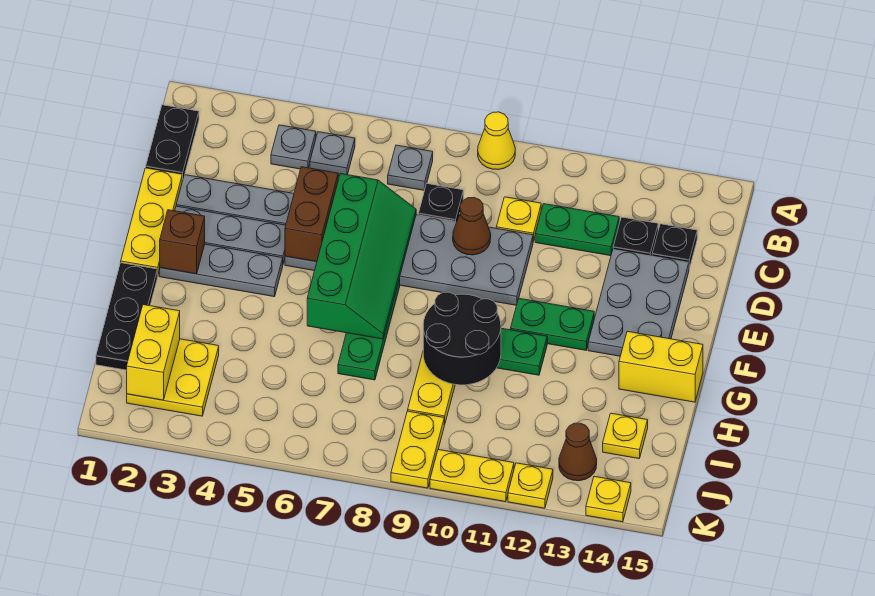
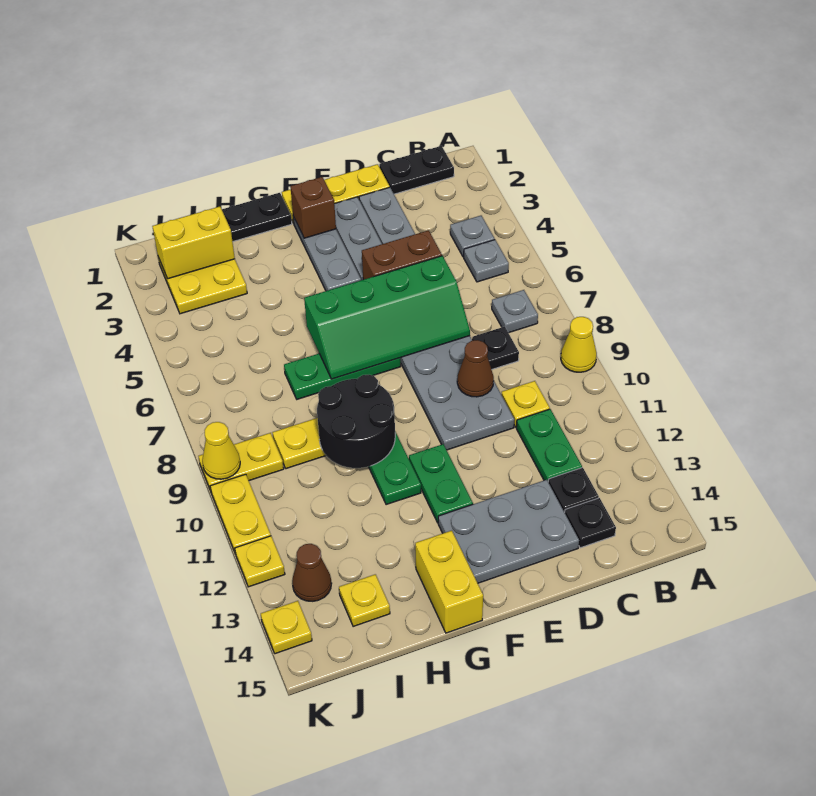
none -> yellow cone K9 level 2

